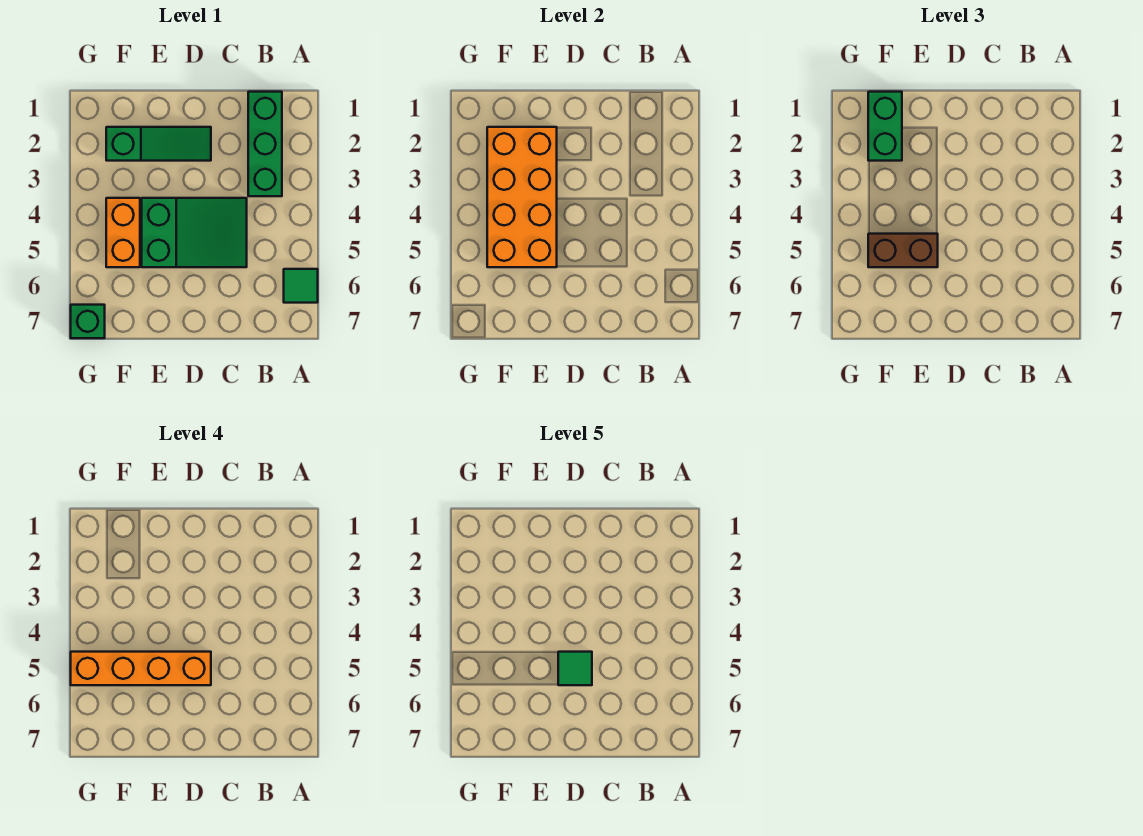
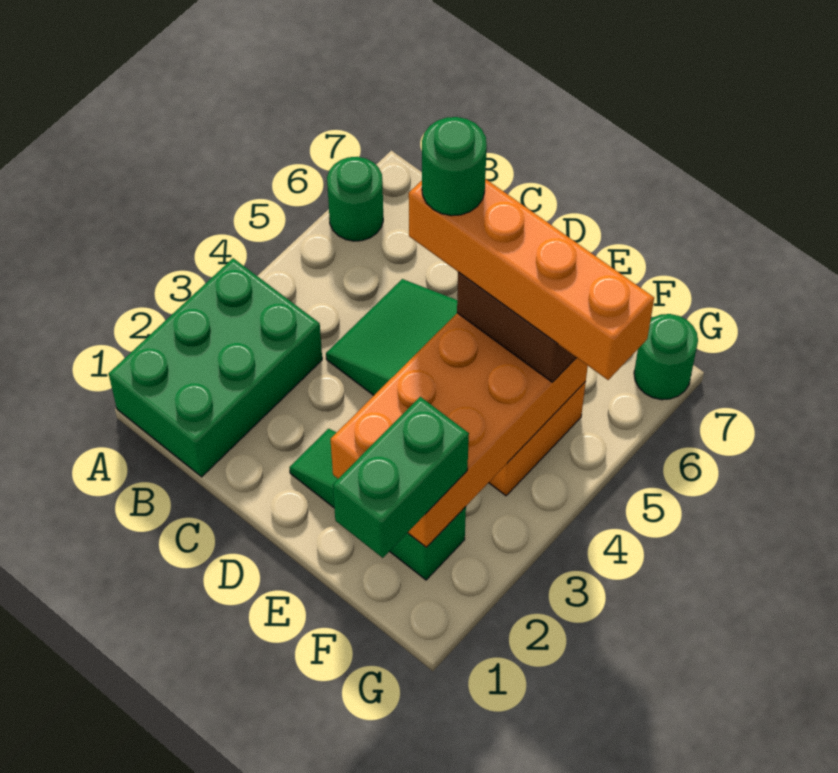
green tile A6 level 1 -> green round brick A6 level 1
green brick B1:B3 level 1 -> green brick A1:B3 level 1
green tile D5 level 5 -> green round brick D5 level 5
green brick G7 level 1 -> green round brick G7 level 1

